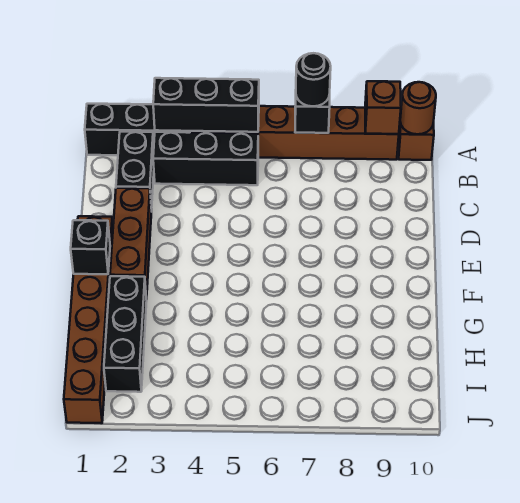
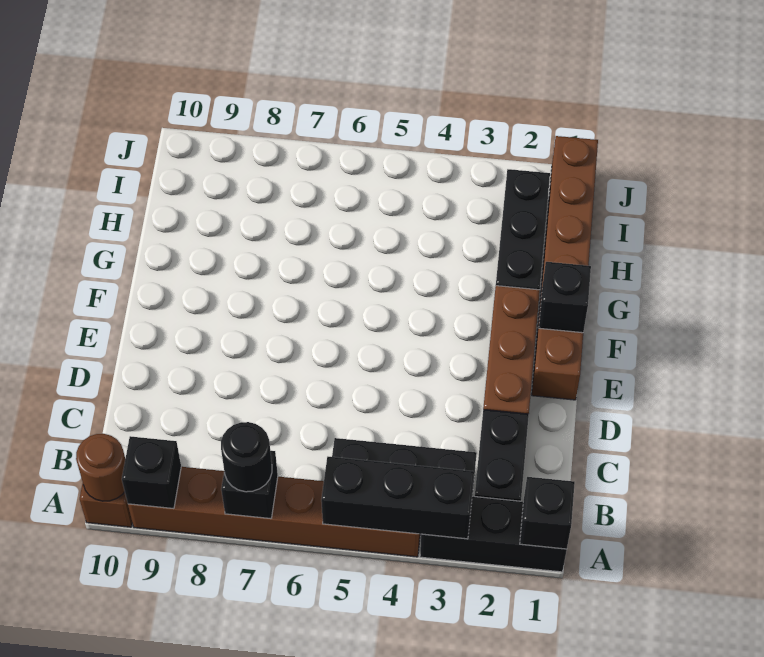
none -> black brick A1 level 2
brown brick A9 level 2 -> black brick A9 level 2

